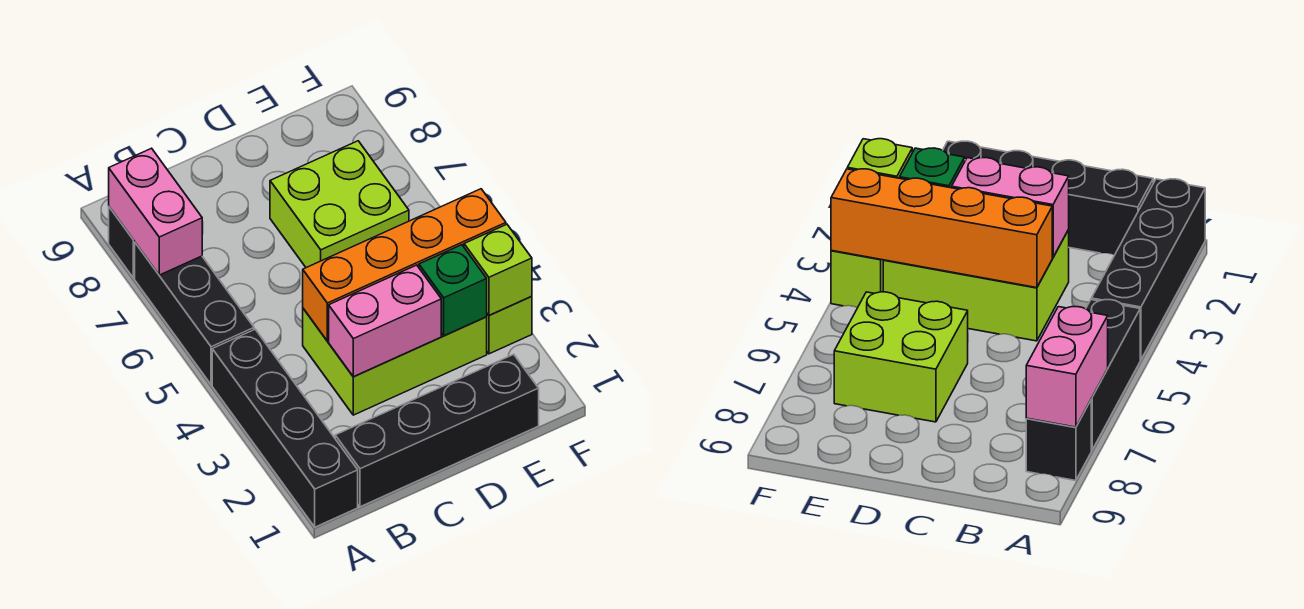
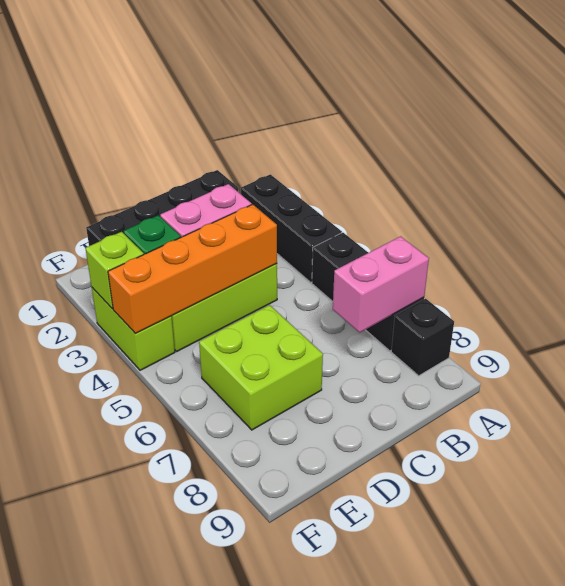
black brick A1:A4 level 1 -> black brick A2:A4 level 1
pink brick A7:A8 level 2 -> pink brick A7:B7 level 2

